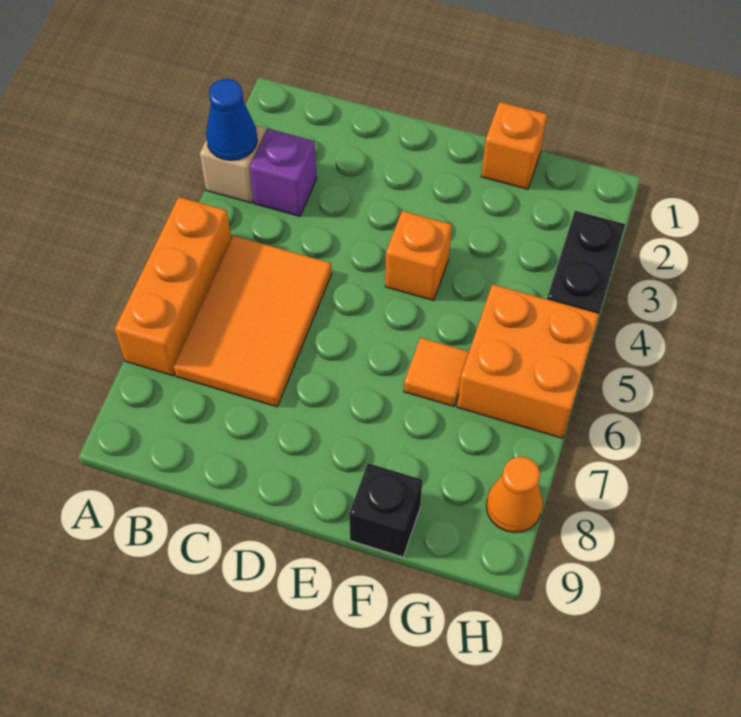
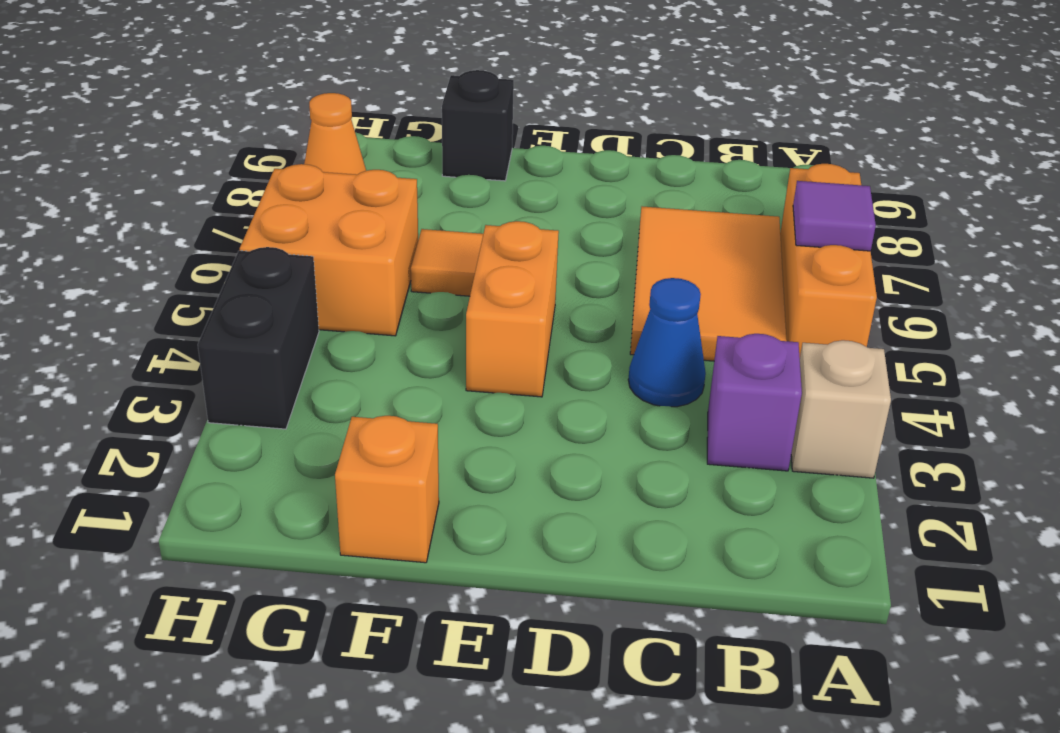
blue cone A3 level 2 -> blue cone C4 level 1
none -> purple tile A6 level 2
orange brick E4 level 1 -> orange brick E4:E5 level 1

